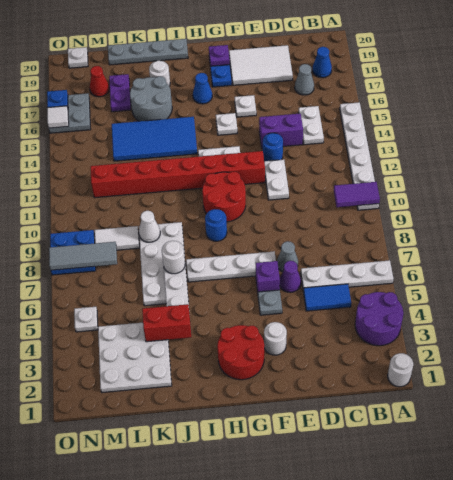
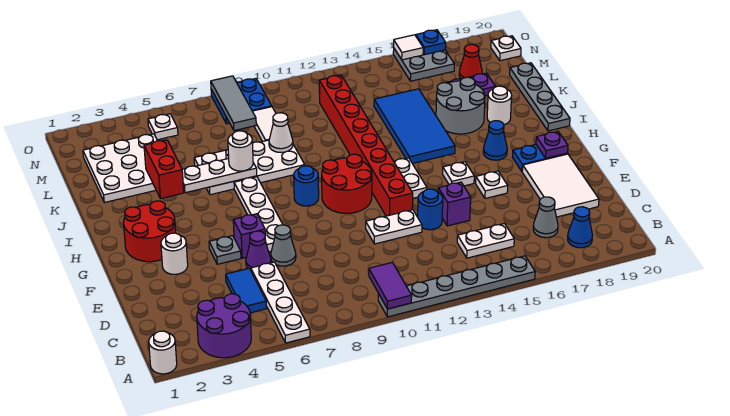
white plate A10:A15 level 1 -> grey plate A10:A15 level 1
purple brick D14:E14 level 1 -> purple brick E14 level 1

